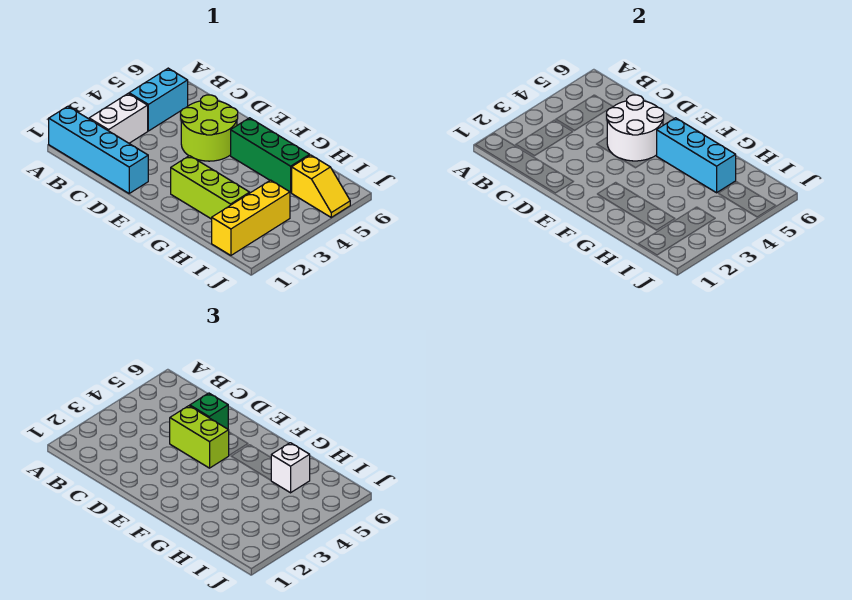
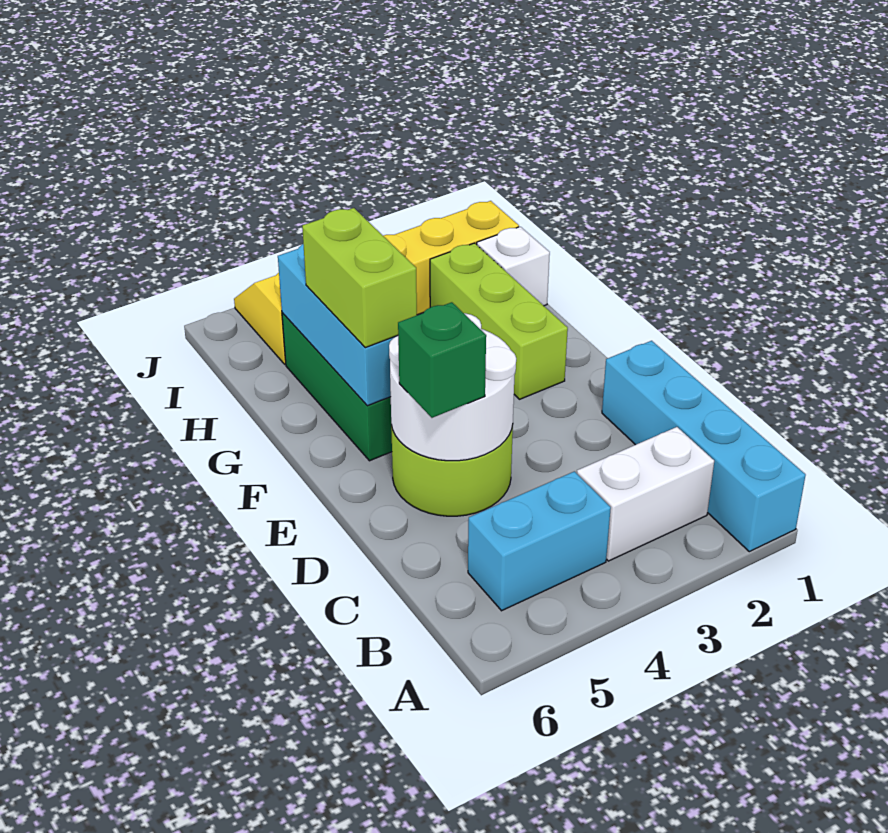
lime brick D4:E4 level 3 -> lime brick F5:G5 level 3
white brick H5 level 3 -> white brick H1 level 1

